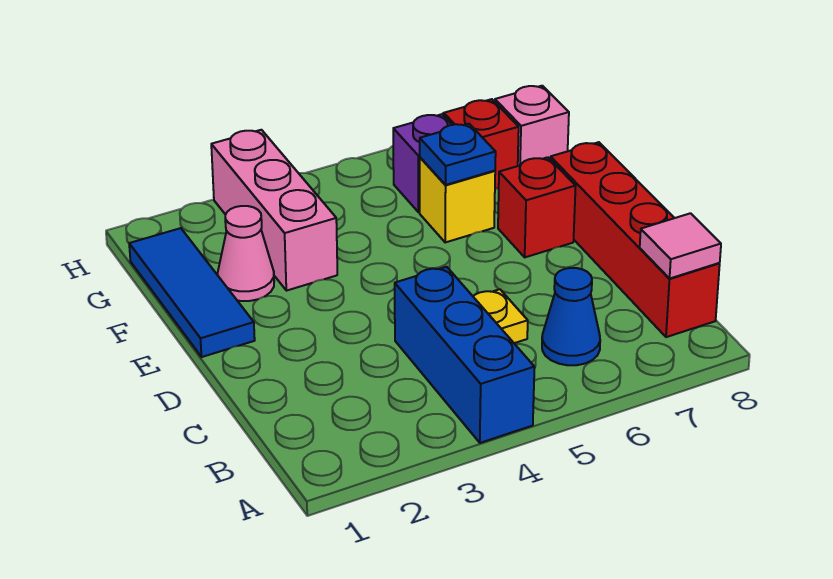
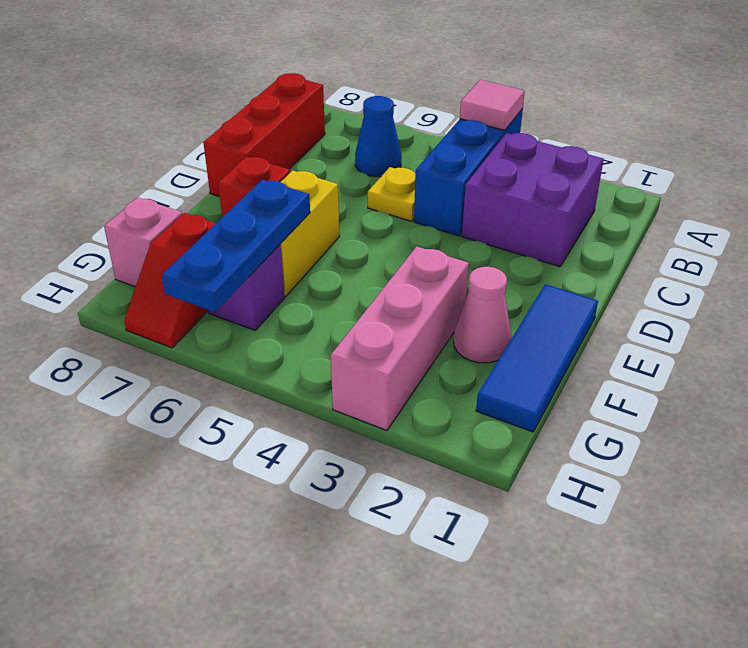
none -> purple brick B2:C3 level 1
red brick B8:E8 level 1 -> red brick B8:D8 level 1
pink tile B8 level 2 -> pink tile A4 level 2
yellow brick F6 level 1 -> yellow brick E6:F6 level 1
blue plate F6 level 2 -> blue plate F6:H6 level 2

